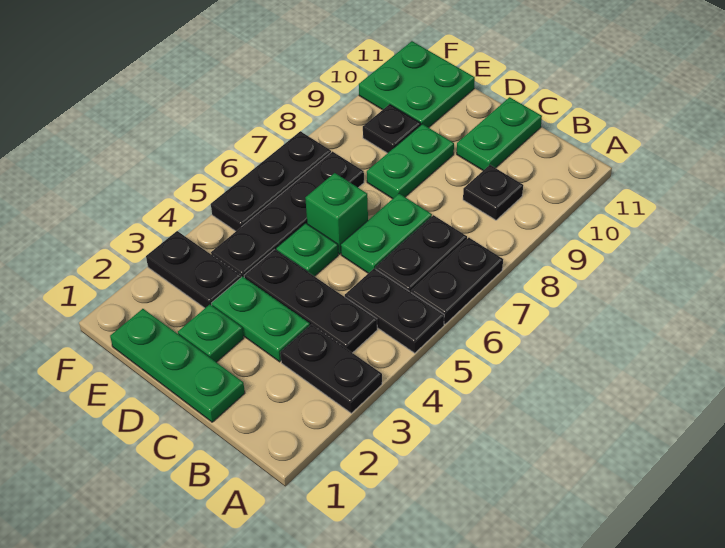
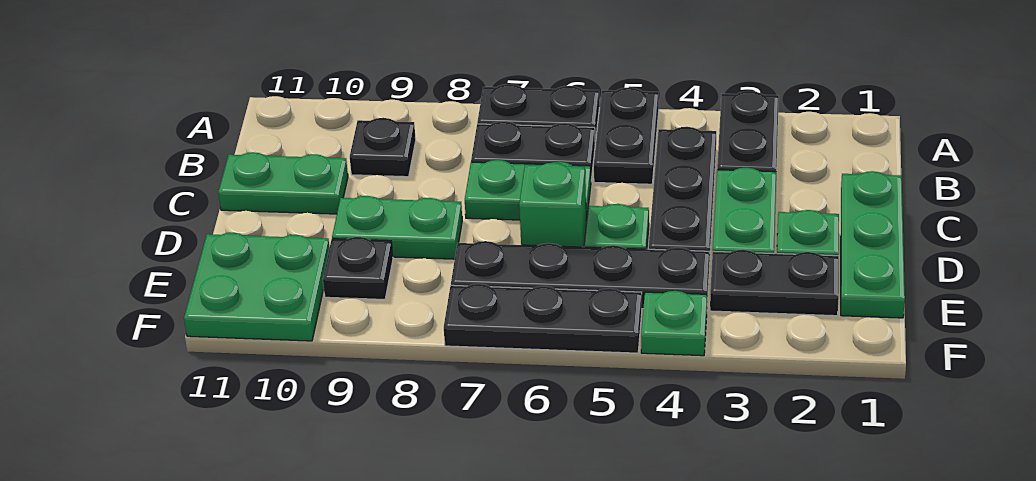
black plate E3:F3 level 1 -> black plate E2:E3 level 1
none -> green plate F4 level 1

